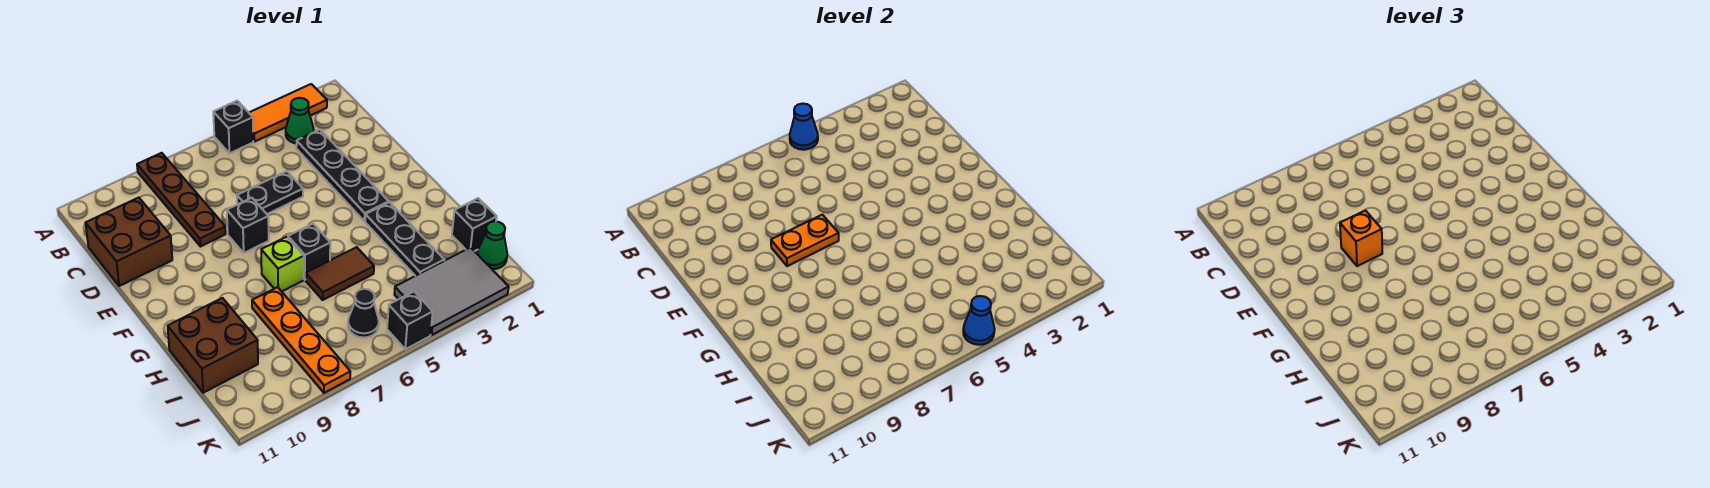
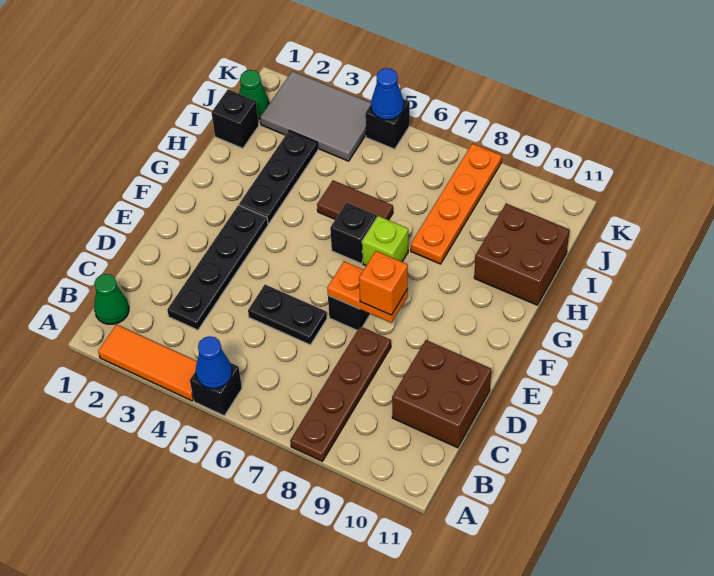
green cone B3 level 1 -> green cone B1 level 1
black cone J6 level 1 -> none

